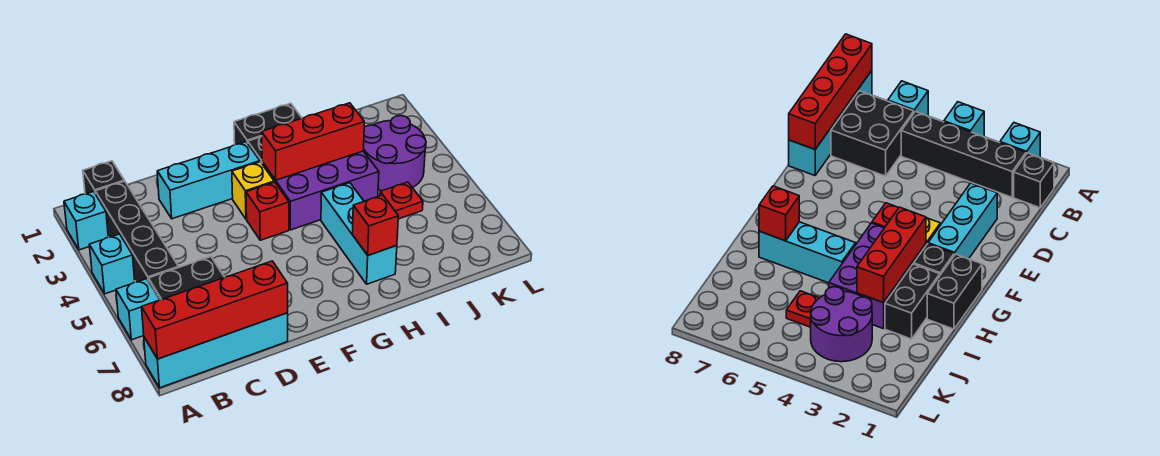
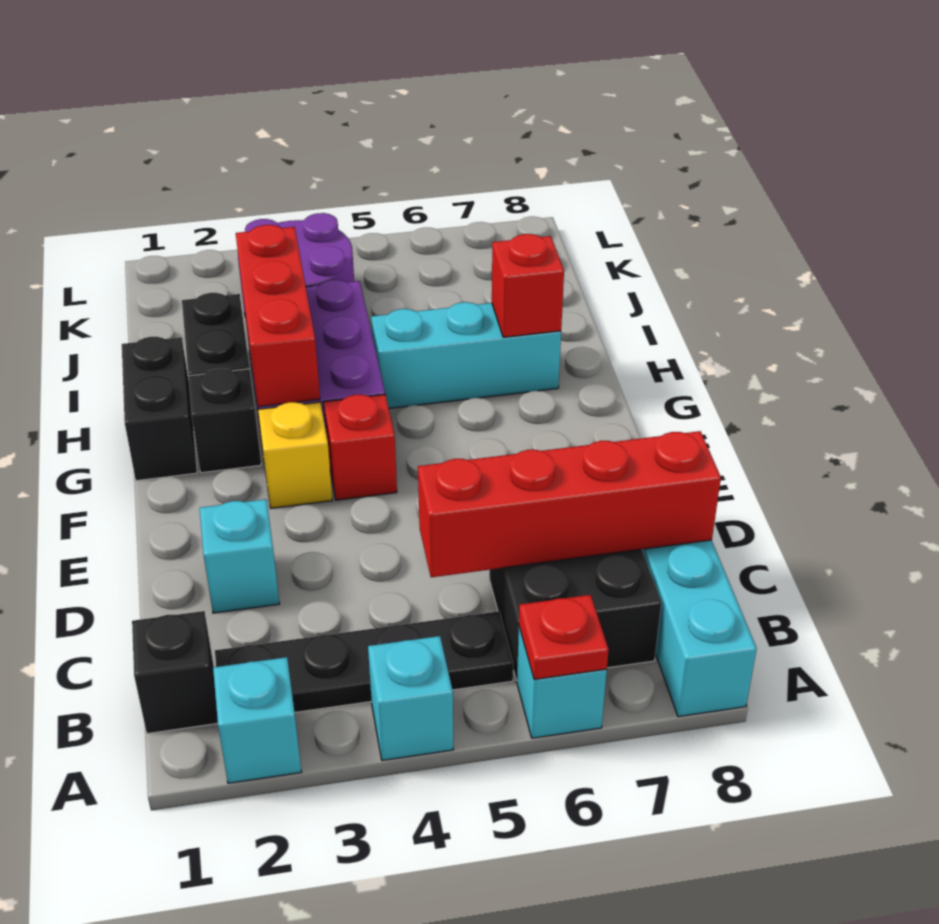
red brick A8:D8 level 2 -> red brick C5:C8 level 2
black brick B2:B5 level 1 -> black plate B2:B5 level 1
cyan brick D2:F2 level 1 -> cyan brick D2 level 1
red plate J5 level 1 -> red plate A6 level 2

